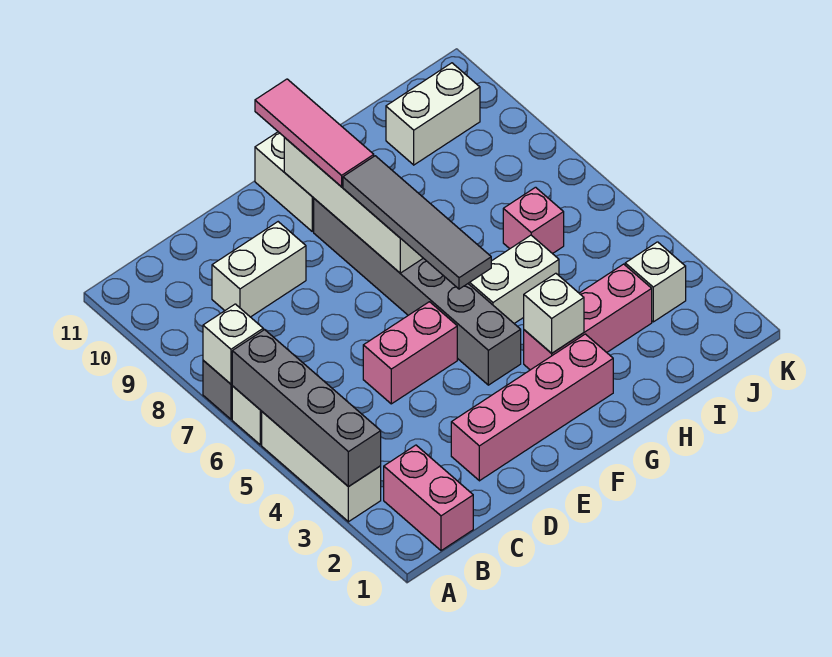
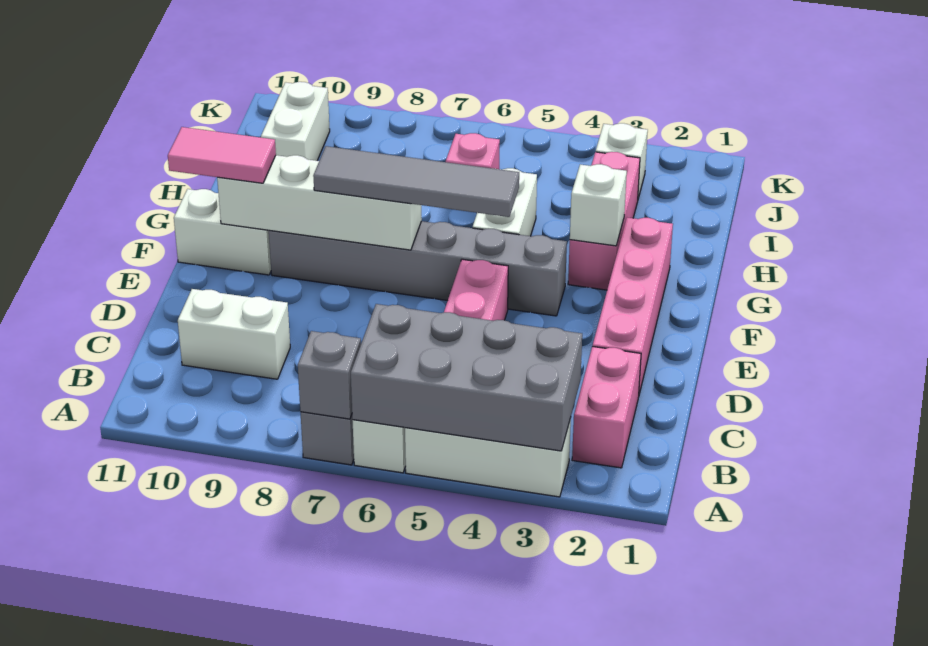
grey brick A3:A6 level 2 -> grey brick A3:B6 level 2
white brick A7 level 2 -> grey brick A7 level 2
pink brick B1:B2 level 1 -> pink brick B2:C2 level 1
white brick C9:D9 level 1 -> white brick C9:C10 level 1
pink tile F9:F11 level 3 -> pink tile F10:F11 level 3

